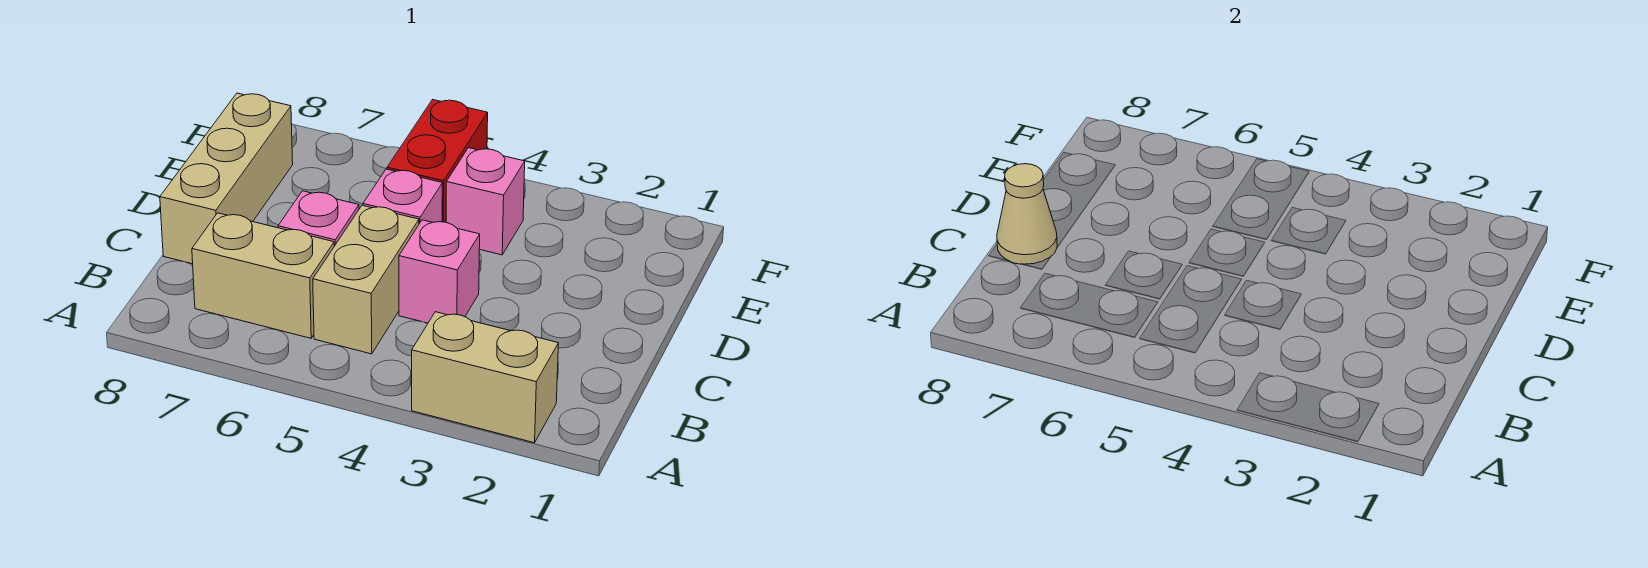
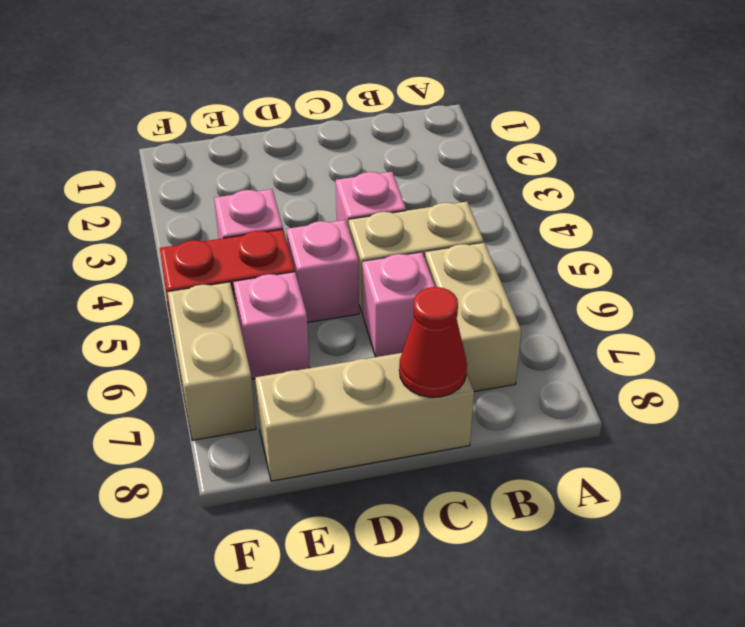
tan brick A2:A3 level 1 -> tan brick F6:F7 level 1
tan cone C8 level 2 -> red cone C8 level 2
none -> pink brick E6 level 1

